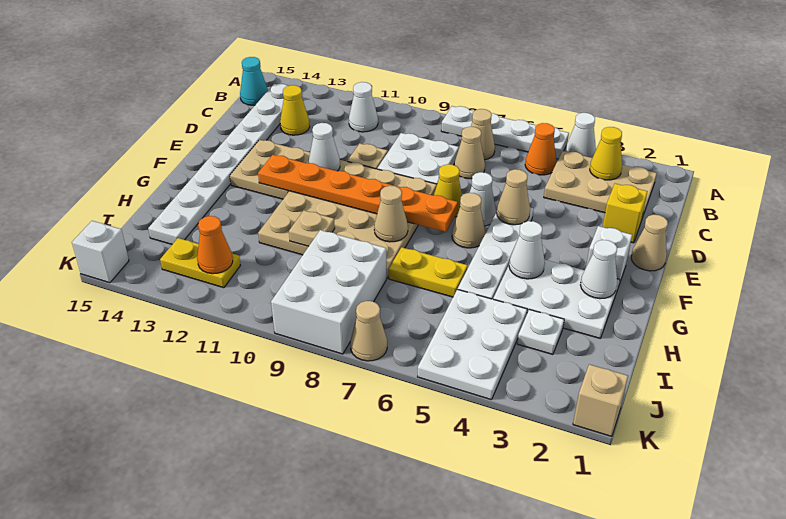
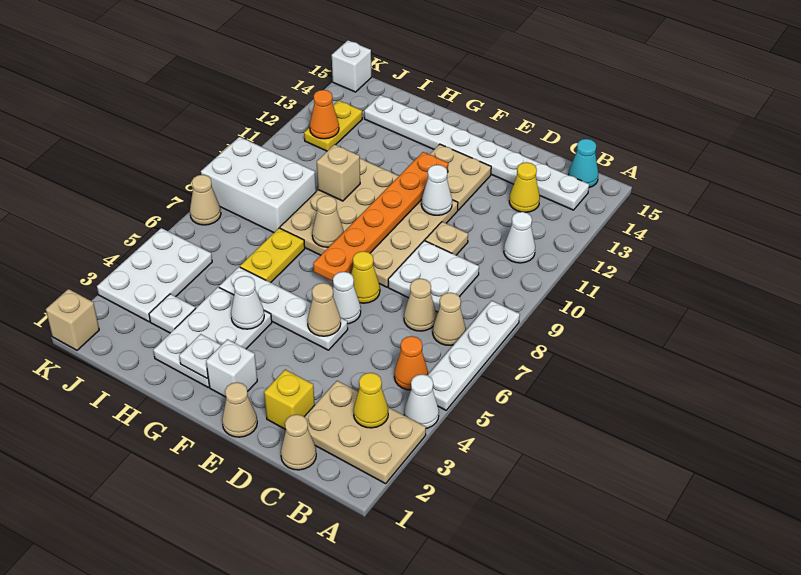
tan plate B2:C4 level 1 -> tan plate A2:C3 level 1
tan cone F6 level 1 -> tan cone C1 level 1
white cone G2 level 2 -> white plate G2 level 2
tan plate H10 level 2 -> tan brick H10 level 2
white plate I4:K5 level 1 -> white plate J3:K5 level 1

